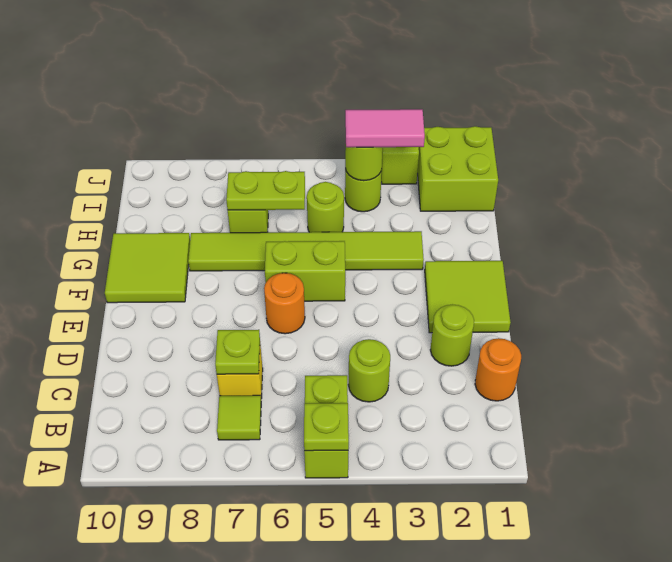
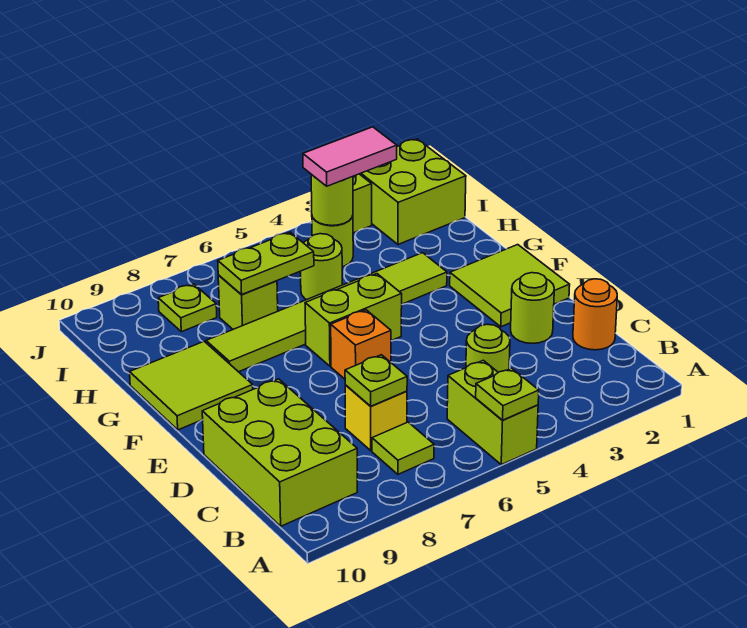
none -> lime brick B9:D10 level 1
orange round brick E6 level 1 -> orange brick E6 level 1
none -> lime plate I8 level 1

